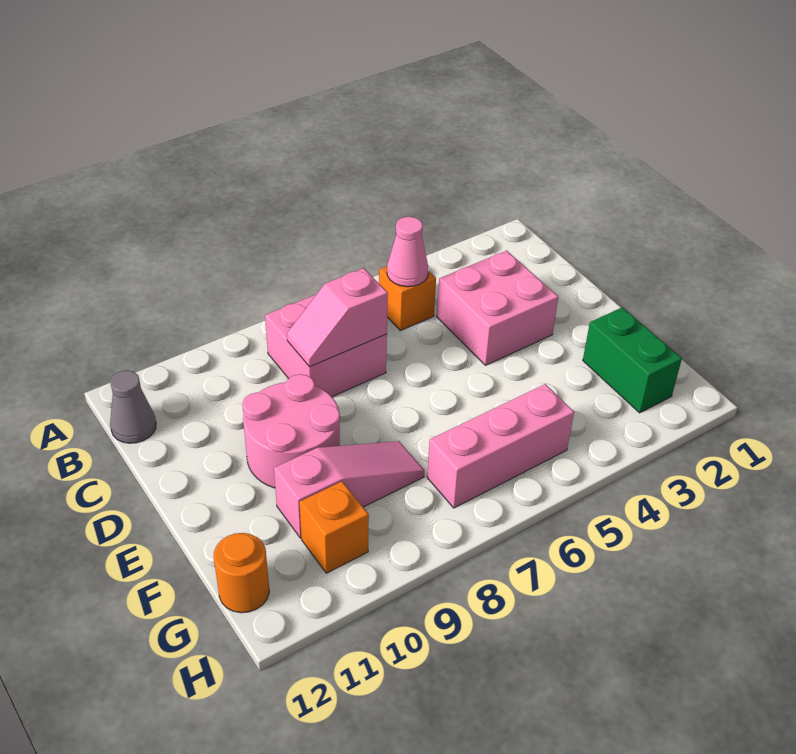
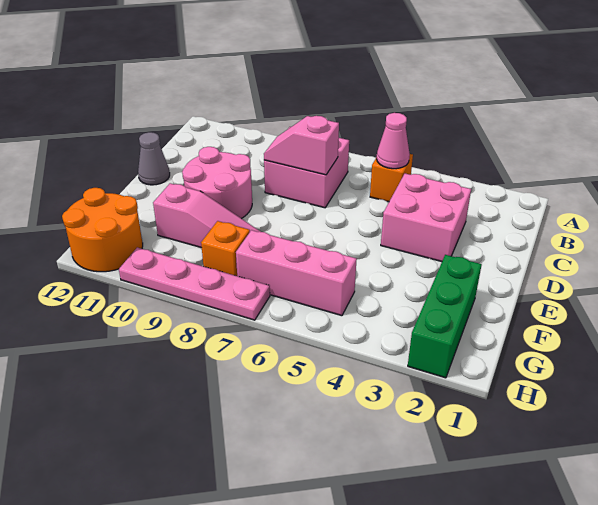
grey cone B12 level 1 -> grey cone D12 level 1
green brick F2:G2 level 1 -> green brick F2:H2 level 1
orange brick G10 level 1 -> orange brick G8 level 1
orange round brick G12 level 1 -> orange round brick G11:H12 level 1
none -> pink plate H7:H10 level 1

